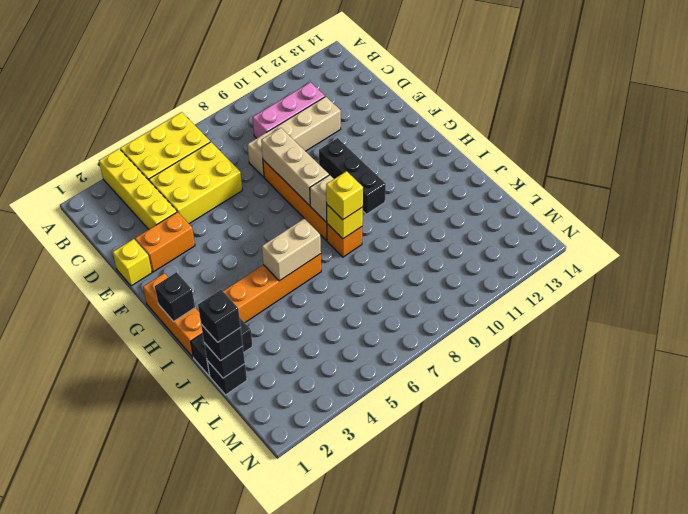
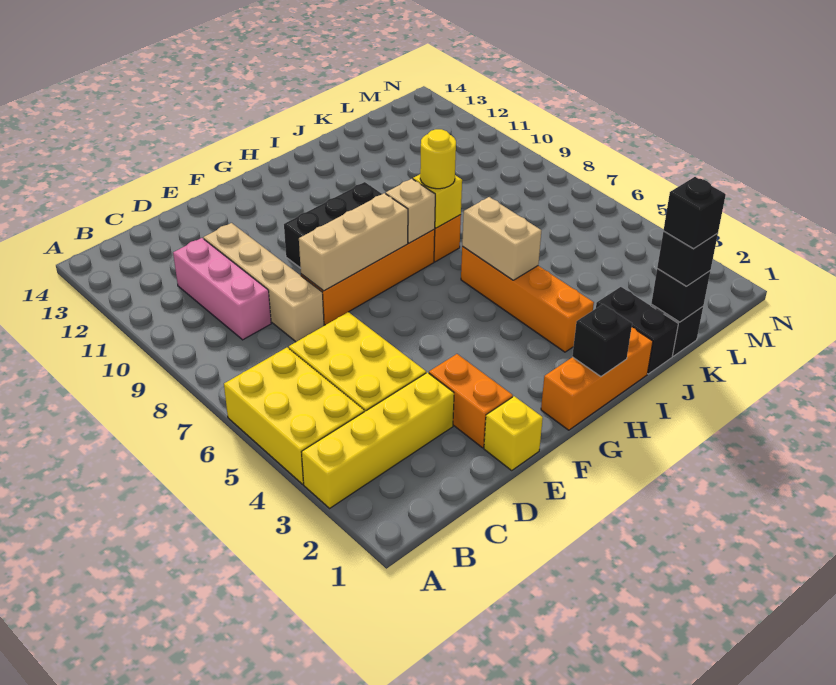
yellow brick I8 level 3 -> yellow round brick I8 level 3

